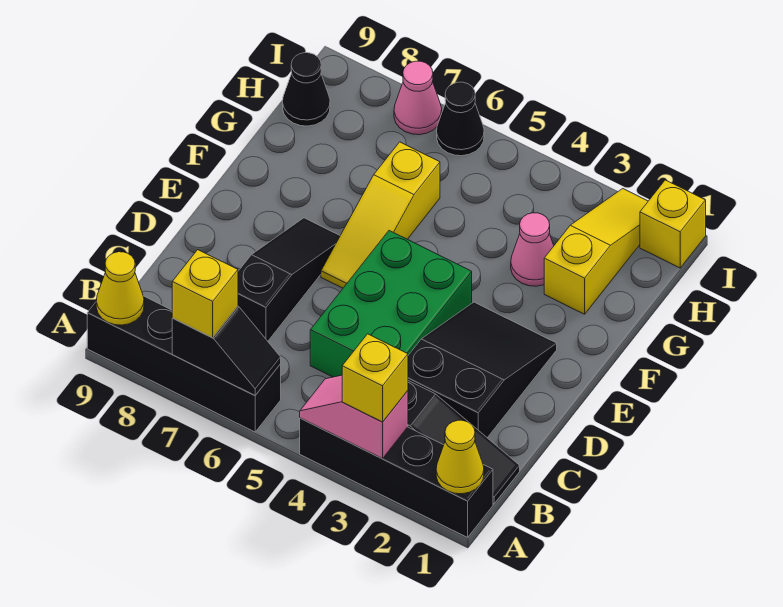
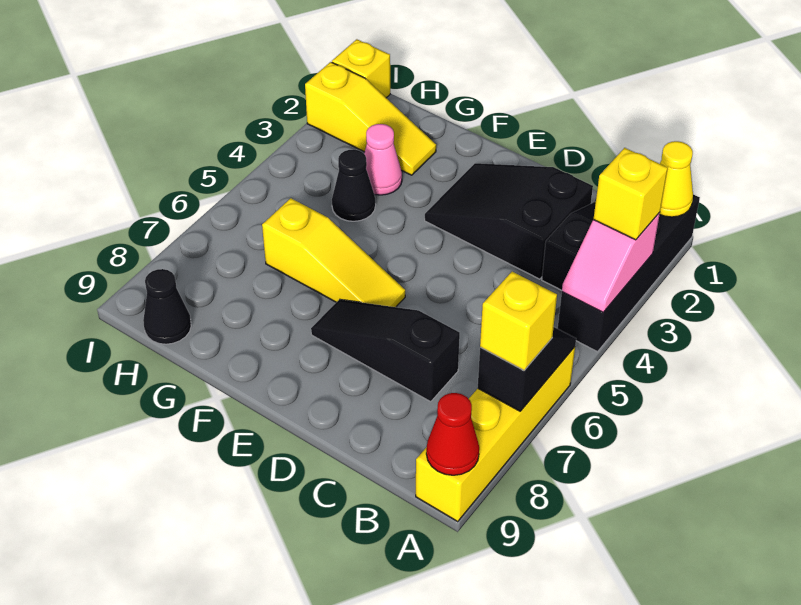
black brick A6:A9 level 1 -> yellow brick A6:A9 level 1
yellow cone A9 level 2 -> red cone A9 level 2
green brick C4:E5 level 1 -> none
yellow slope G2:I2 level 1 top G -> yellow slope G2:I2 level 1 top I
black cone I6 level 1 -> black cone G4 level 1
pink cone I7 level 1 -> none

